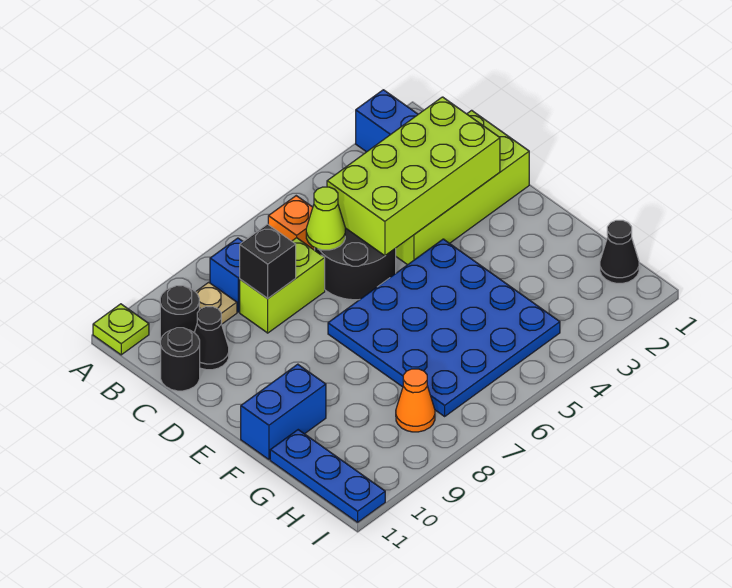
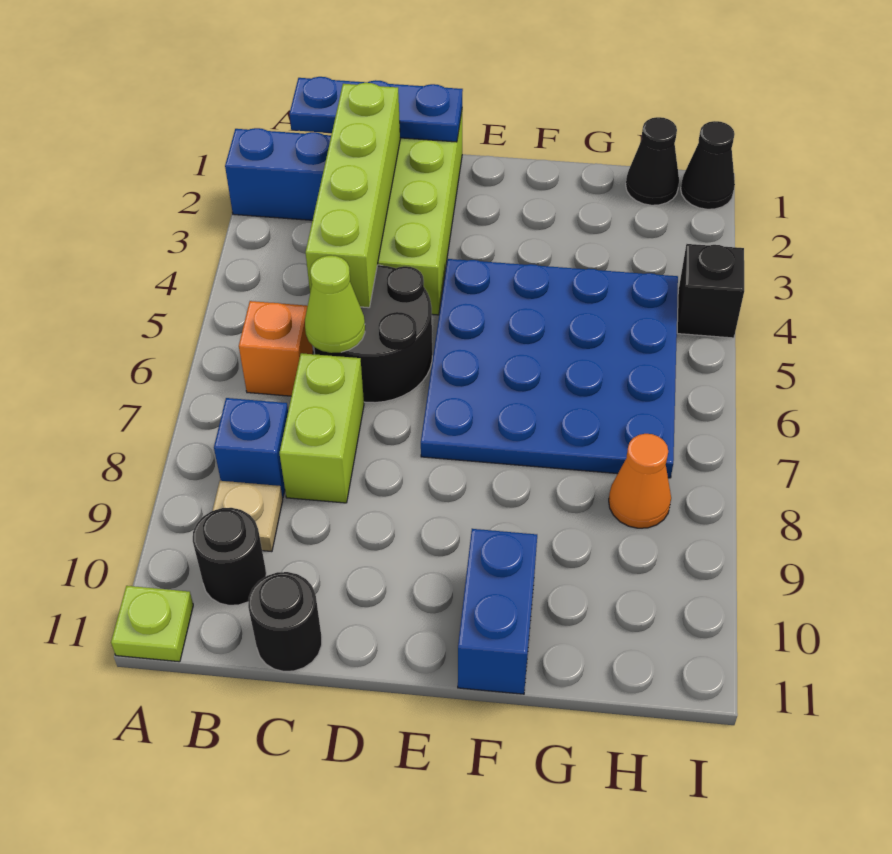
lime brick C2:D5 level 2 -> lime brick C2:C5 level 2
black brick C8 level 2 -> black brick I4 level 1
black cone C10 level 1 -> black cone I1 level 1
blue plate G11:I11 level 1 -> blue plate B1:D1 level 2

